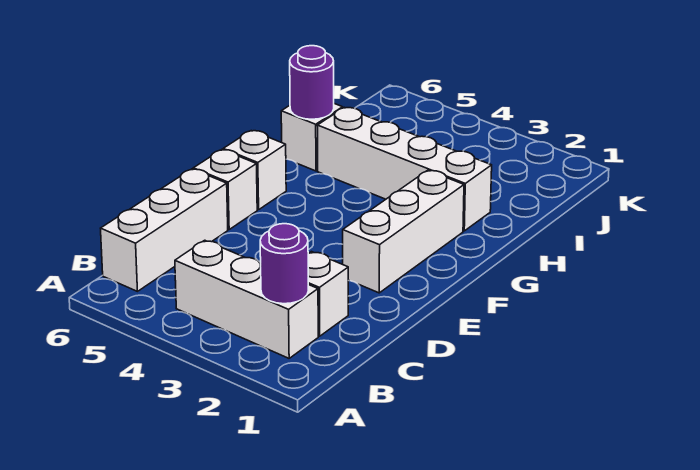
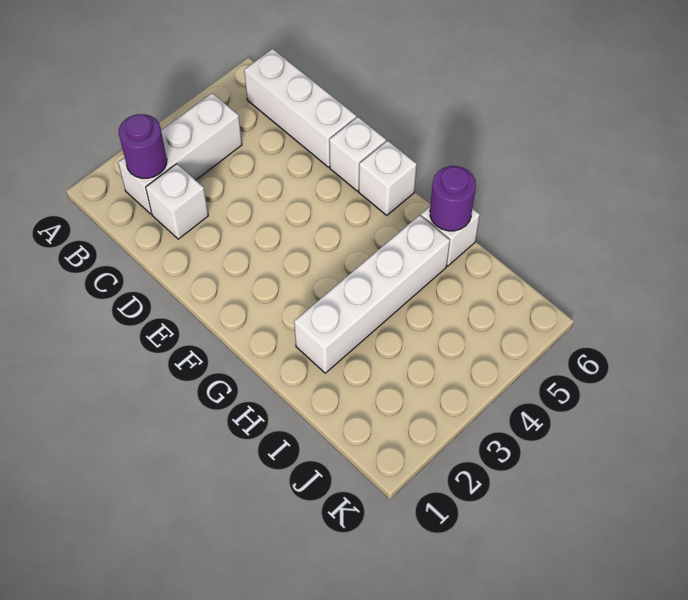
white brick E2:G2 level 1 -> none

